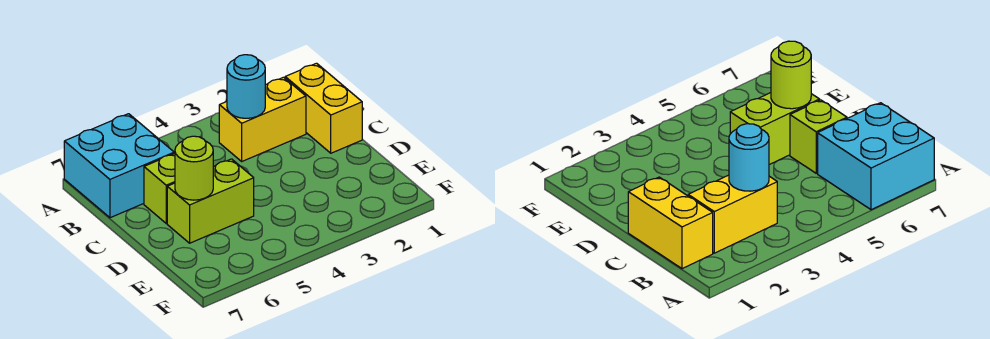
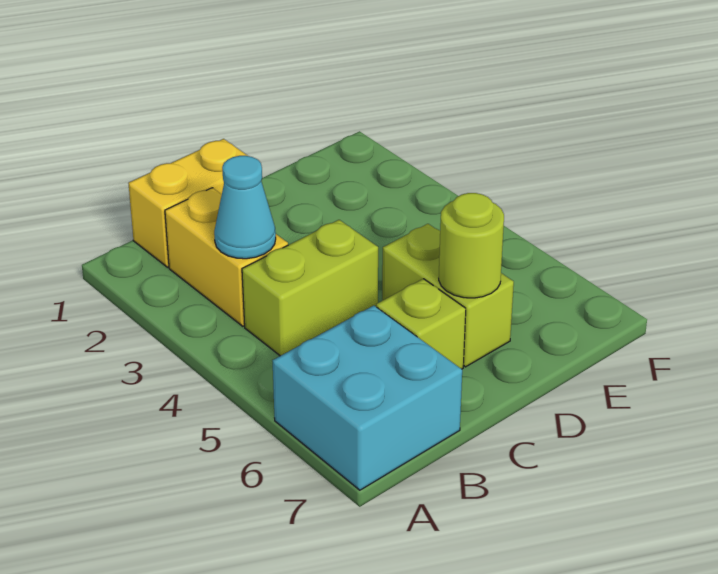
cyan round brick B3 level 2 -> cyan cone B3 level 2
none -> lime brick B4:C4 level 1

